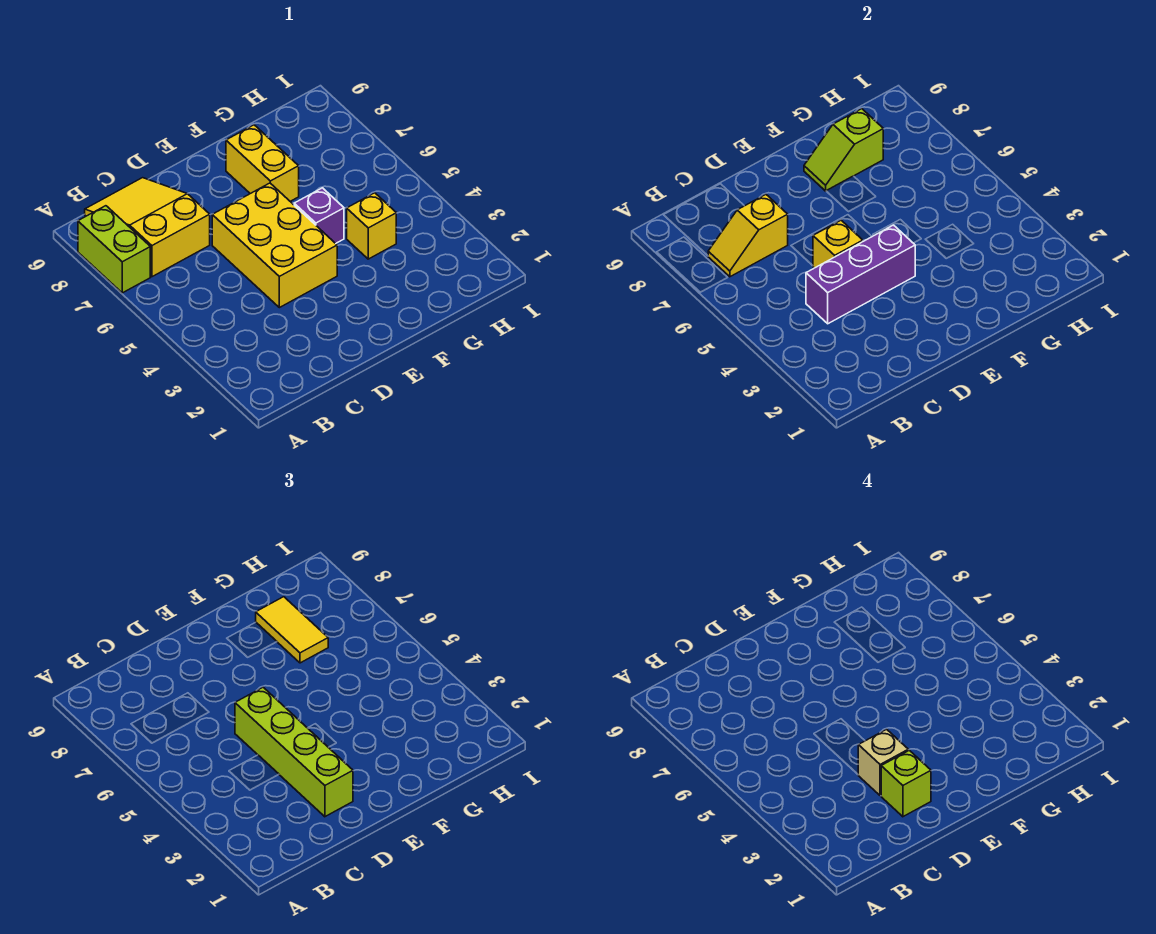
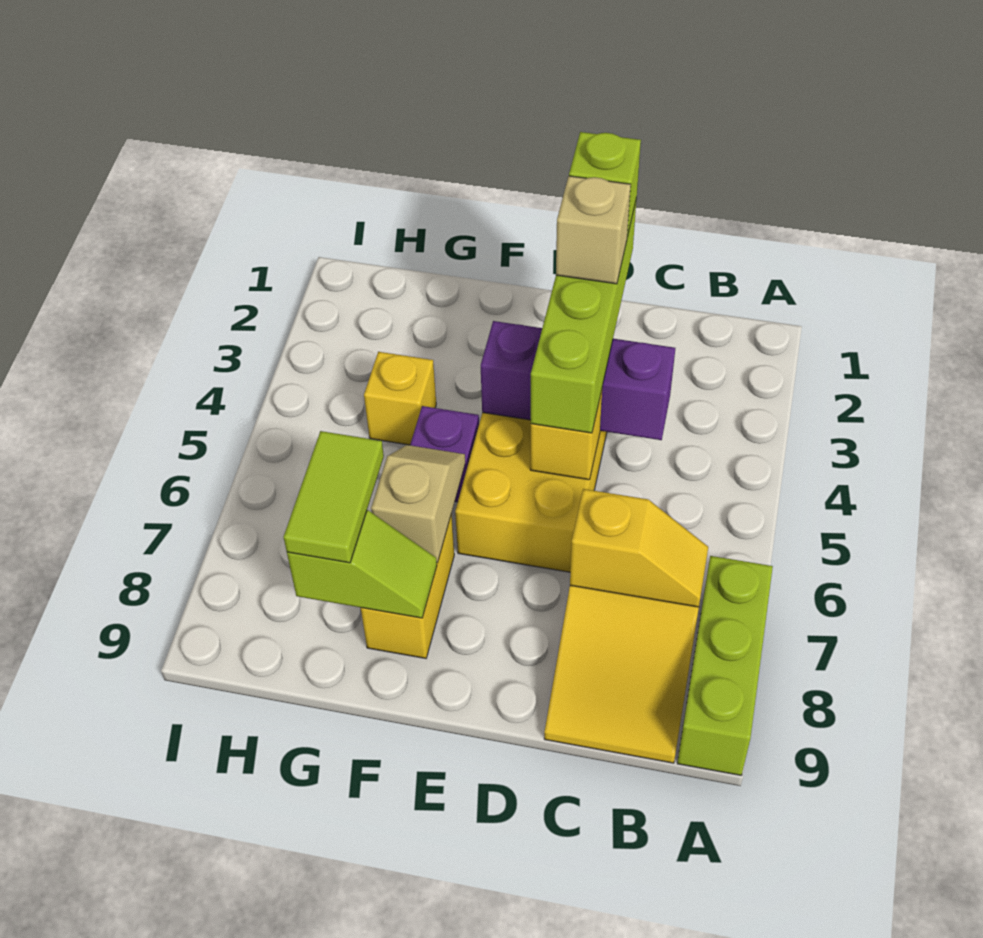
lime brick A7:A8 level 1 -> lime brick A7:A9 level 1
none -> tan slope F6:F7 level 2 top 7
yellow tile G7:G8 level 3 -> lime tile G7:G8 level 3

